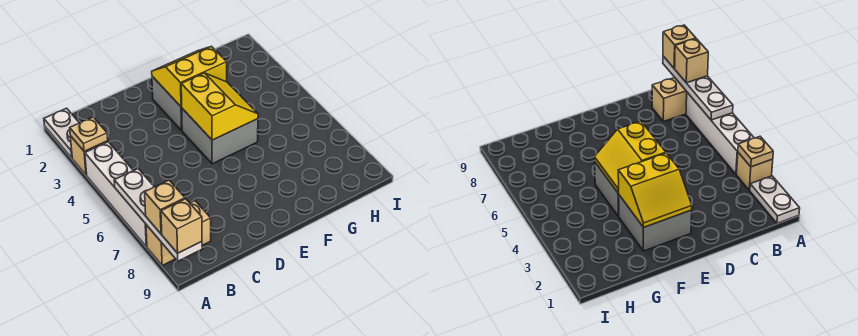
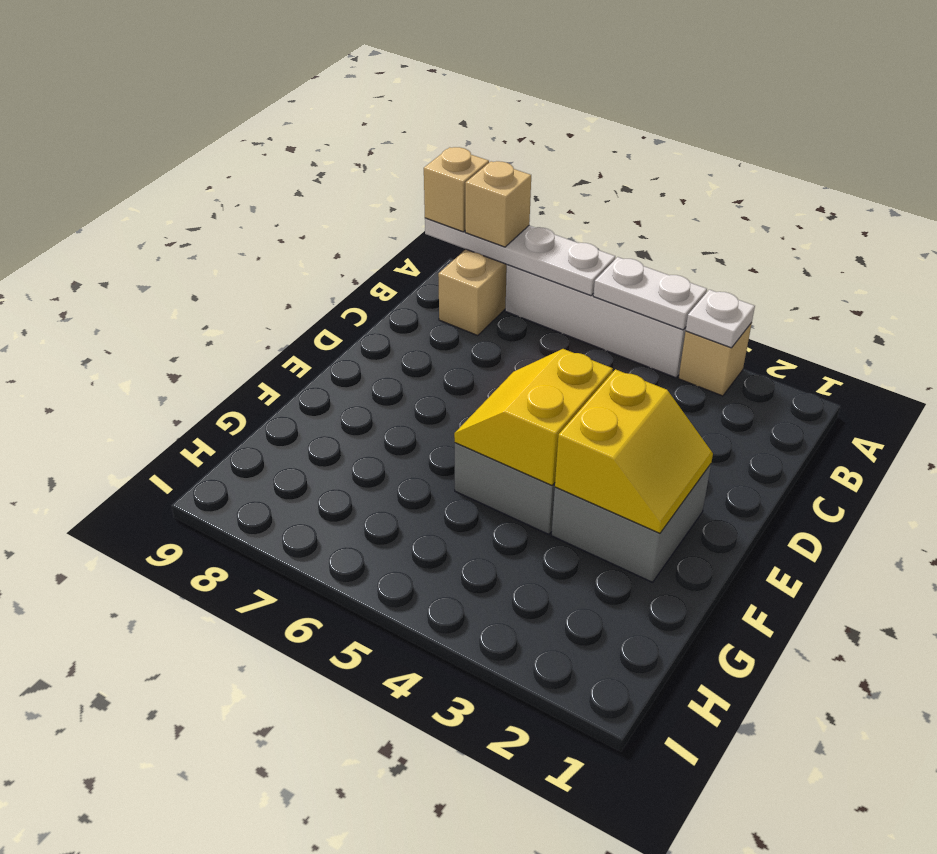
white plate A1:A2 level 1 -> white plate A4:A5 level 2
tan plate A3 level 2 -> white plate A3 level 2
yellow slope E4:F5 level 2 top E -> yellow slope E4:F5 level 2 top 4

